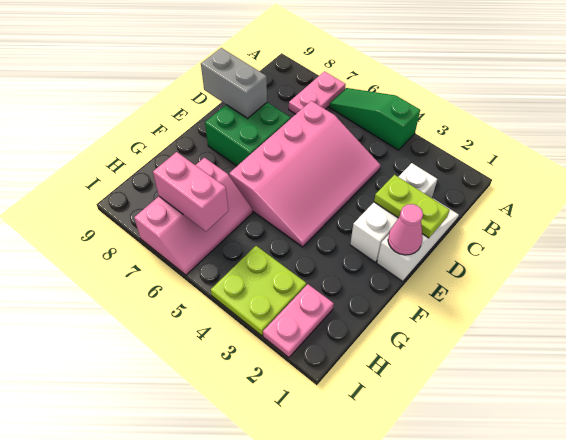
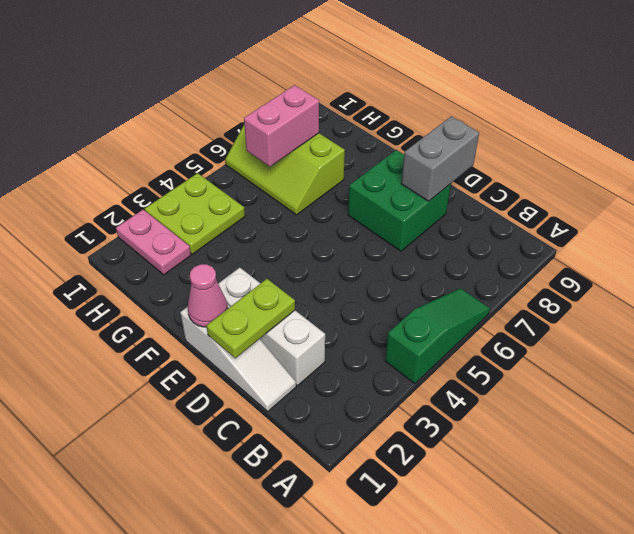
pink plate A7:B7 level 1 -> none
pink slope C4:F6 level 1 top 6 -> none
pink slope G6:I7 level 1 top 7 -> lime slope G6:I7 level 1 top 7

